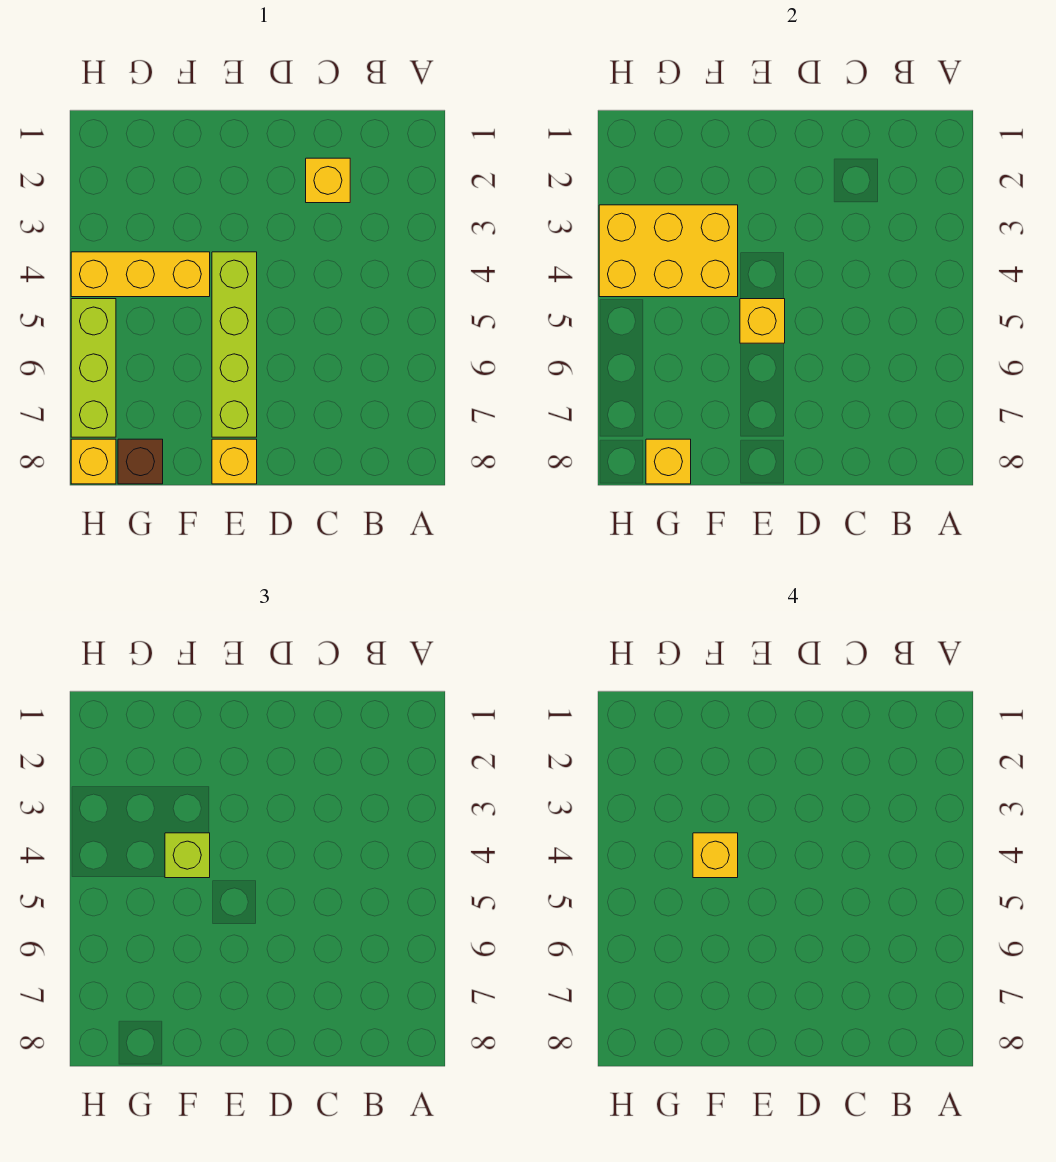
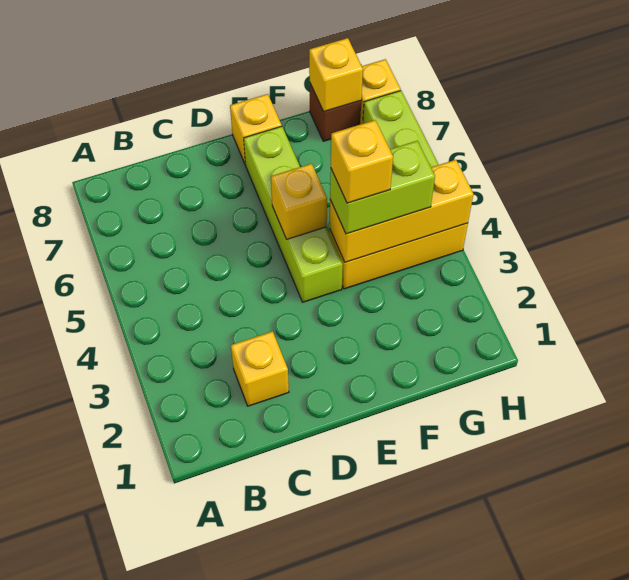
yellow brick F3:H4 level 2 -> yellow brick F4:H4 level 2
lime brick F4 level 3 -> lime brick F4:G4 level 3

